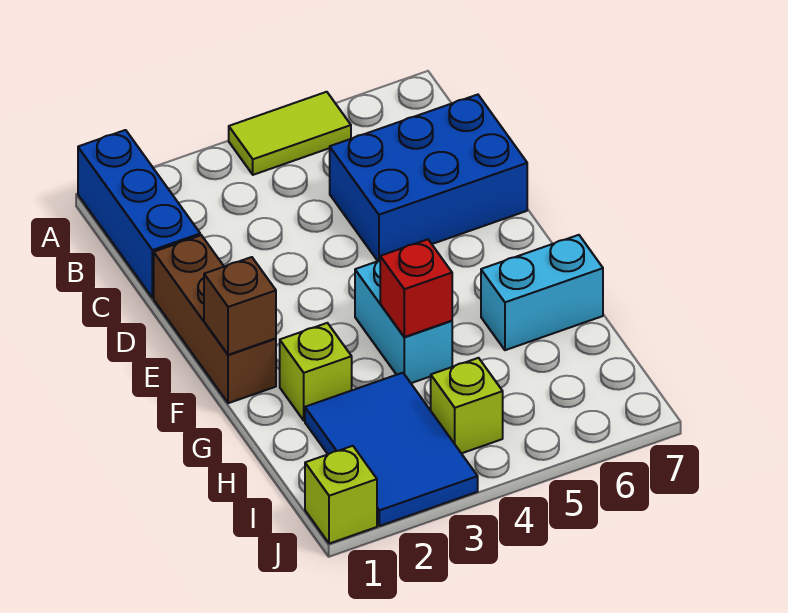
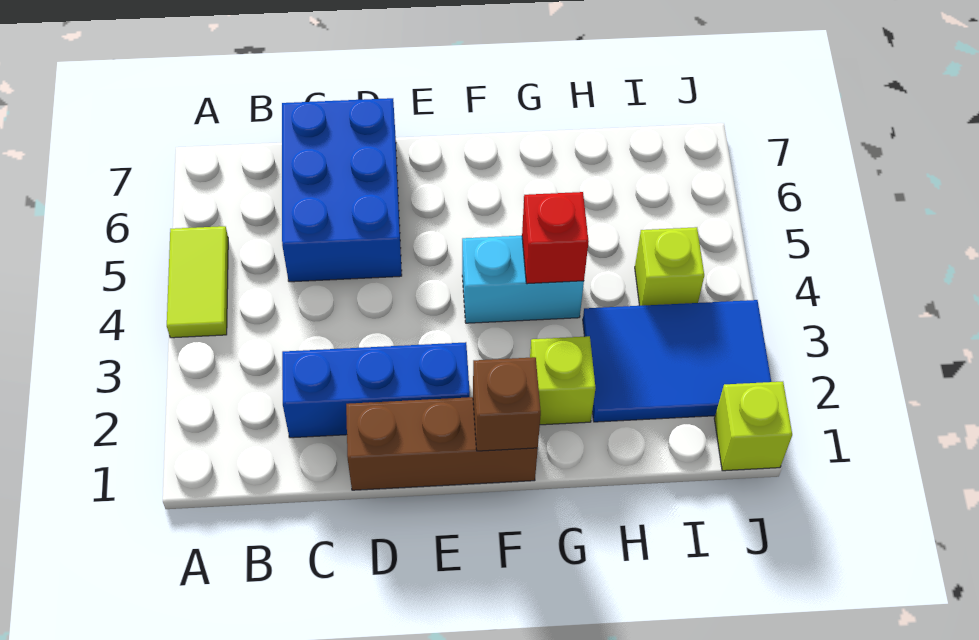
blue brick A1:C1 level 1 -> blue brick C2:E2 level 1
cyan brick G6:G7 level 1 -> none

